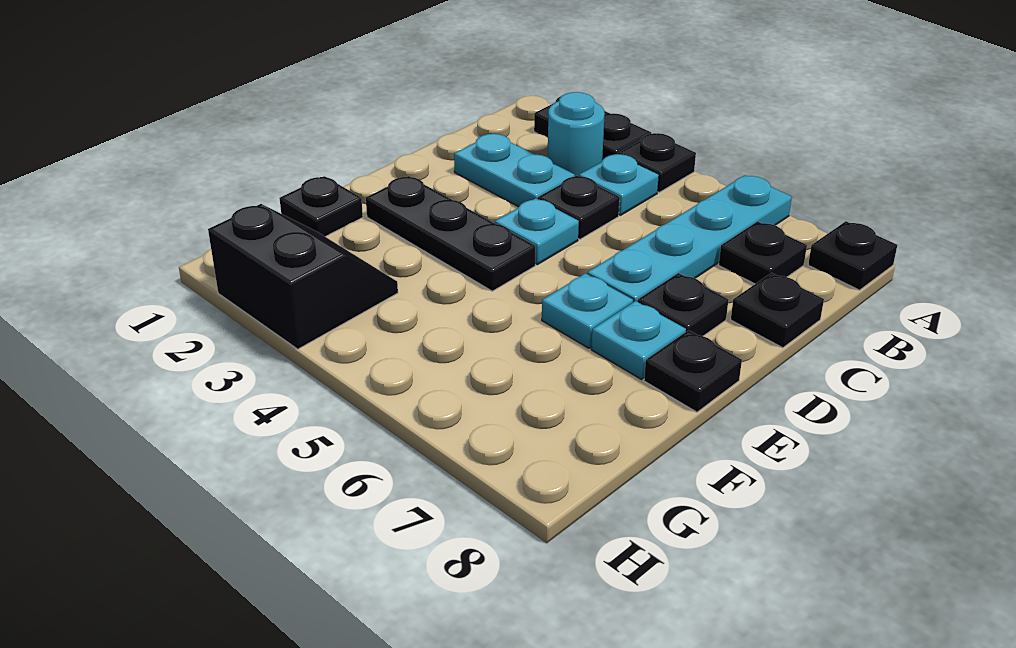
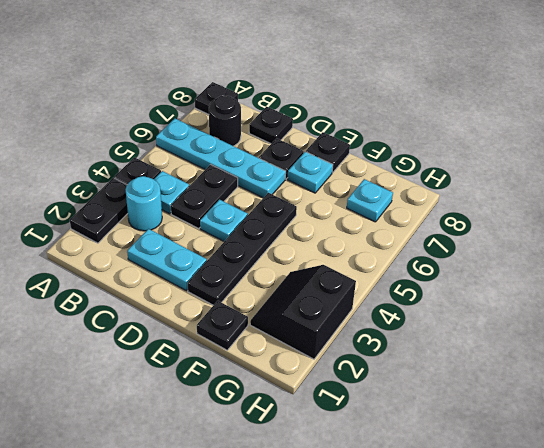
black plate B7 level 1 -> black round brick B7 level 1
cyan plate C2:C3 level 1 -> cyan plate C2:D2 level 1
black plate C4 level 1 -> black plate C4:C5 level 1
black plate E2:E4 level 1 -> black plate E2:E5 level 1
cyan plate E6 level 1 -> cyan plate G7 level 1

